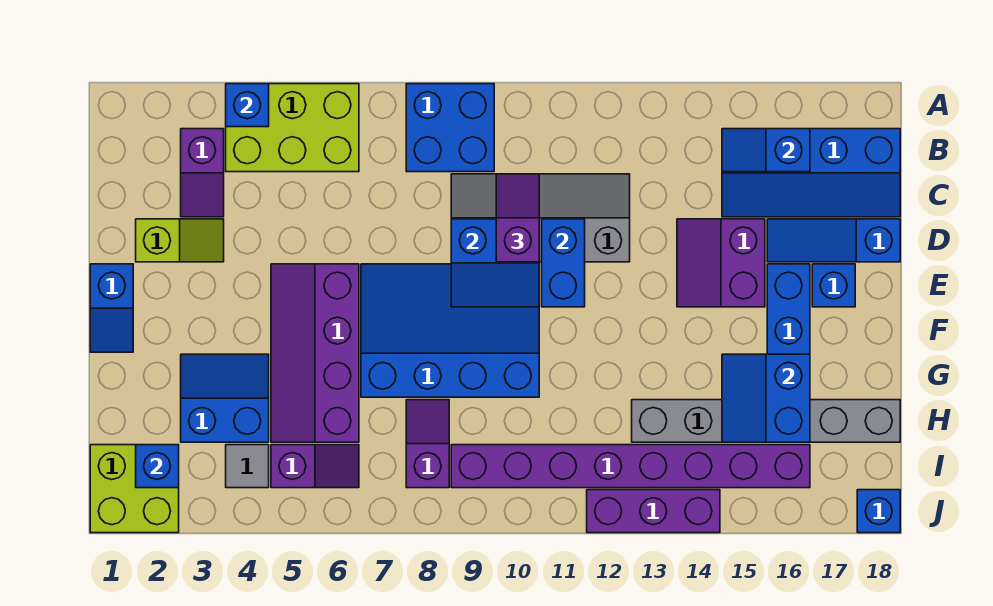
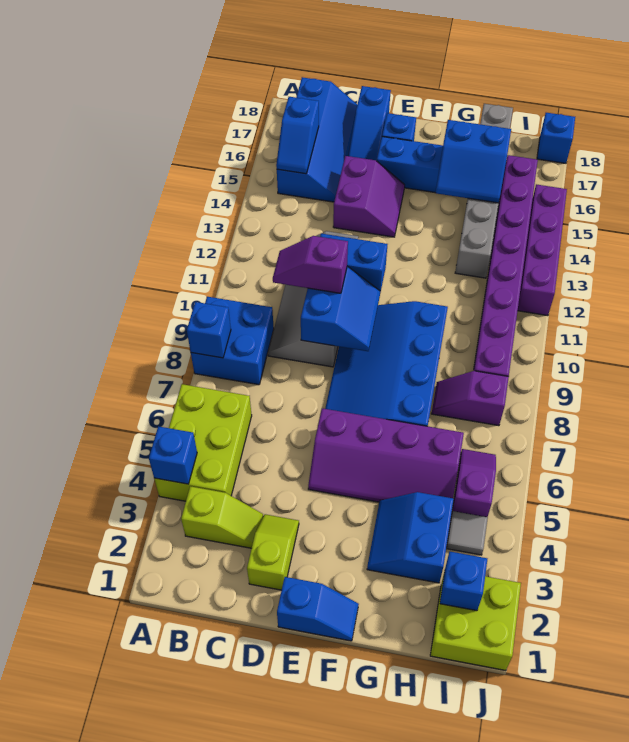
none -> blue brick A8 level 2
purple slope B3:C3 level 1 top B -> lime slope B3:C3 level 1 top B
purple slope D14:E15 level 1 top 15 -> purple slope D14:E15 level 1 top D
purple brick J12:J14 level 1 -> purple brick J12:J15 level 1

